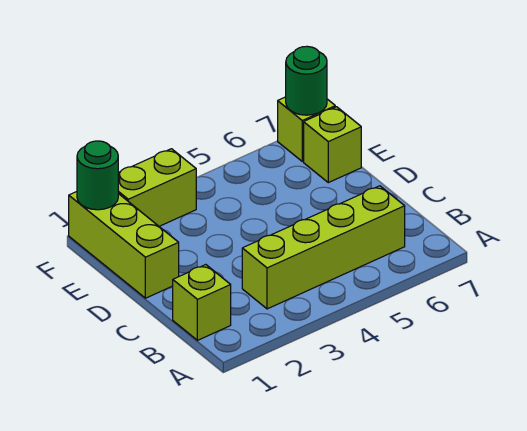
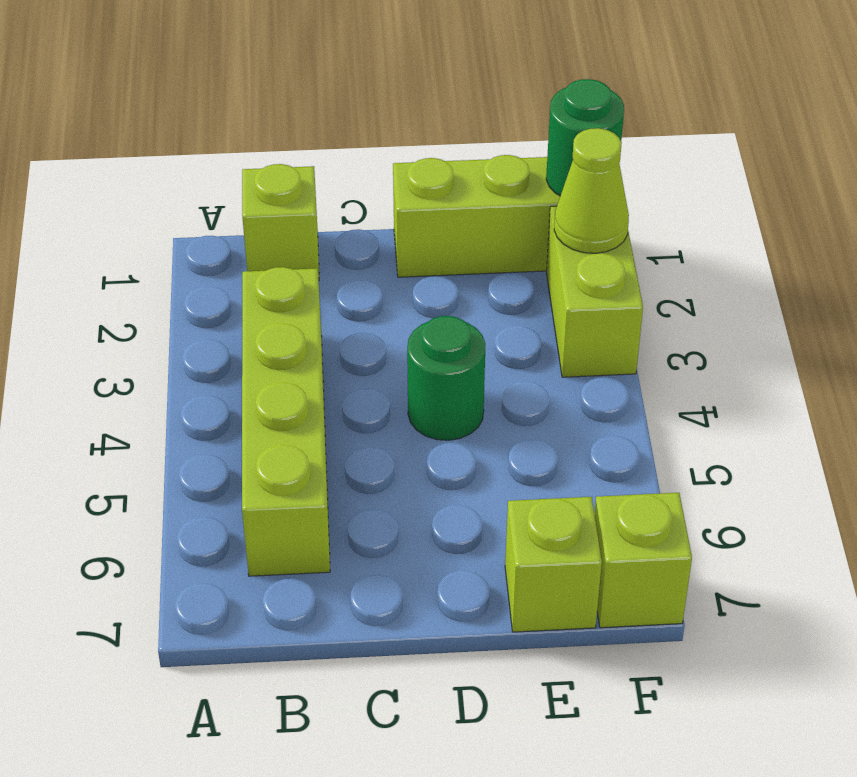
none -> lime cone F2 level 2
green round brick F7 level 2 -> green round brick D4 level 1

